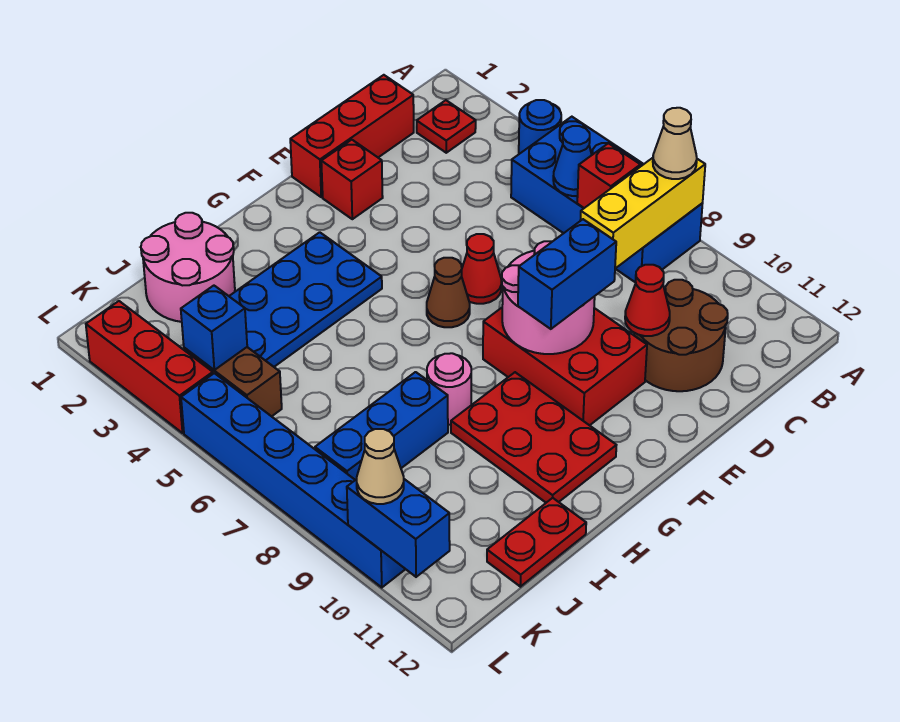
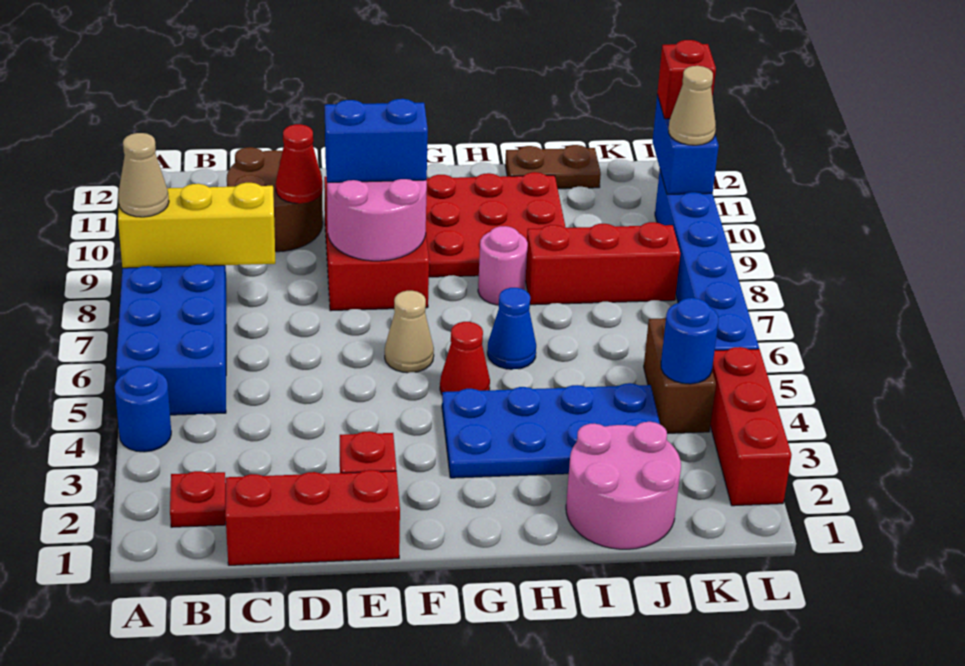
blue cone B6 level 2 -> blue cone H6 level 1
red brick B7 level 2 -> red brick L11 level 3
red cone E6 level 1 -> red cone G5 level 1
brown cone F6 level 1 -> tan cone F6 level 1
red plate G9:H11 level 1 -> red plate G9:I11 level 1
blue brick I8:K8 level 1 -> red brick I8:K8 level 1
red plate I12:J12 level 1 -> brown plate I12:J12 level 1
blue brick K4 level 2 -> blue round brick K4 level 2

